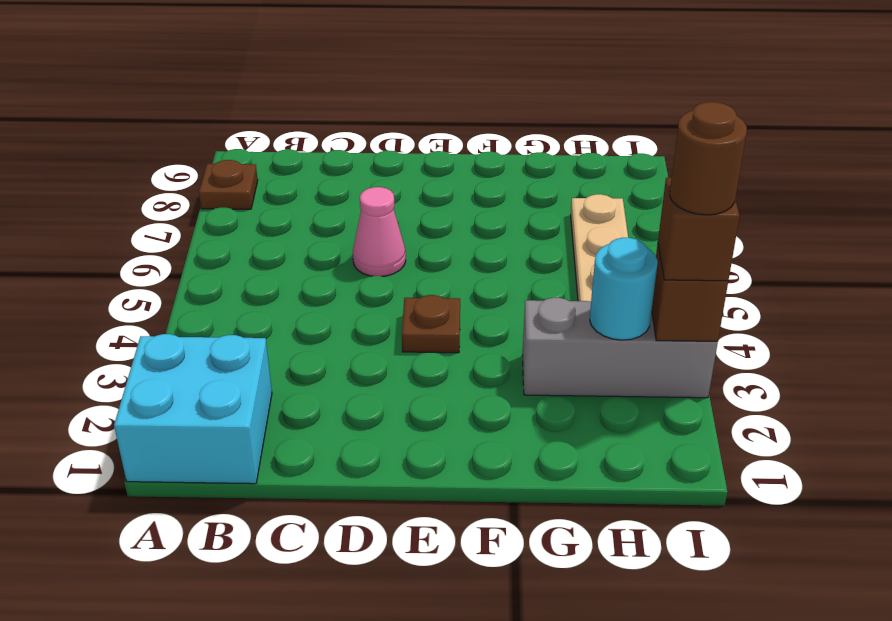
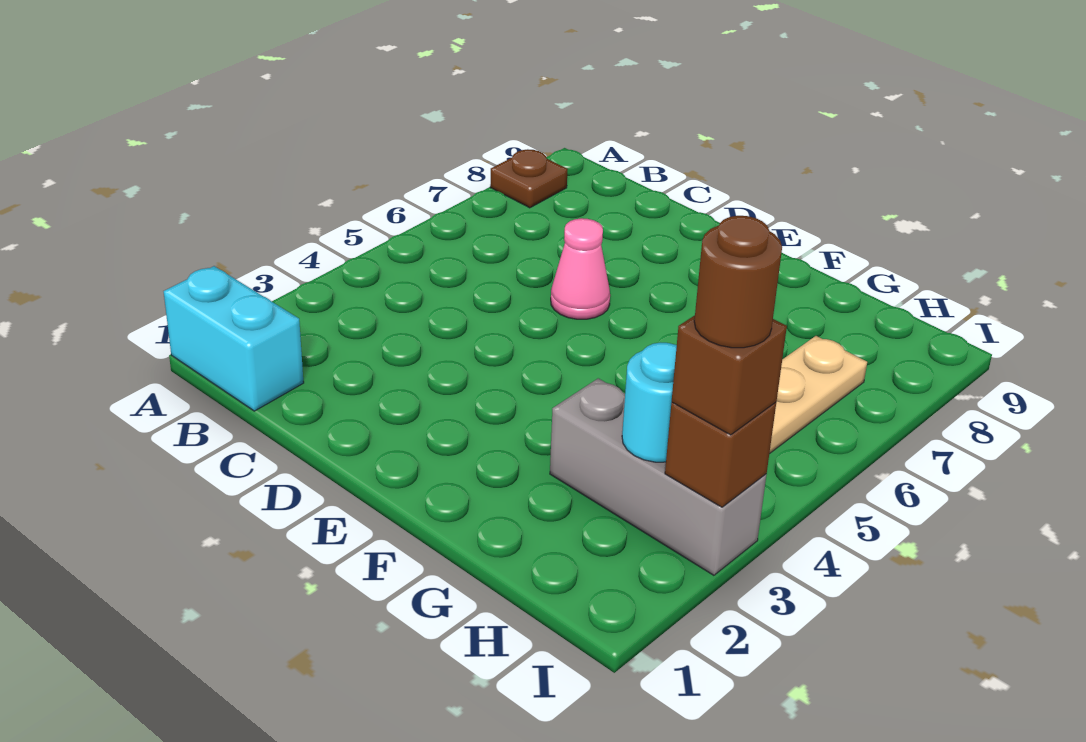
cyan brick A1:B2 level 1 -> cyan brick A1:B1 level 1
brown plate E4 level 1 -> none

